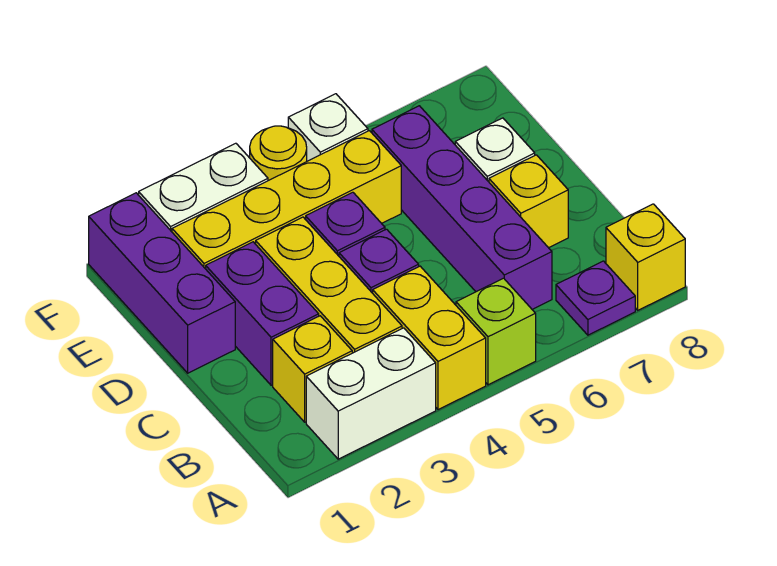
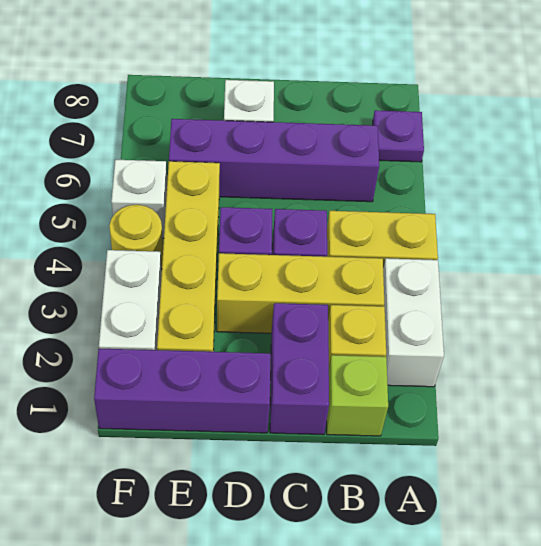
lime brick A5 level 1 -> lime brick B1 level 1
yellow brick A8 level 1 -> none
purple brick C2:D2 level 1 -> purple brick C1:C2 level 1
yellow brick C7 level 1 -> none

